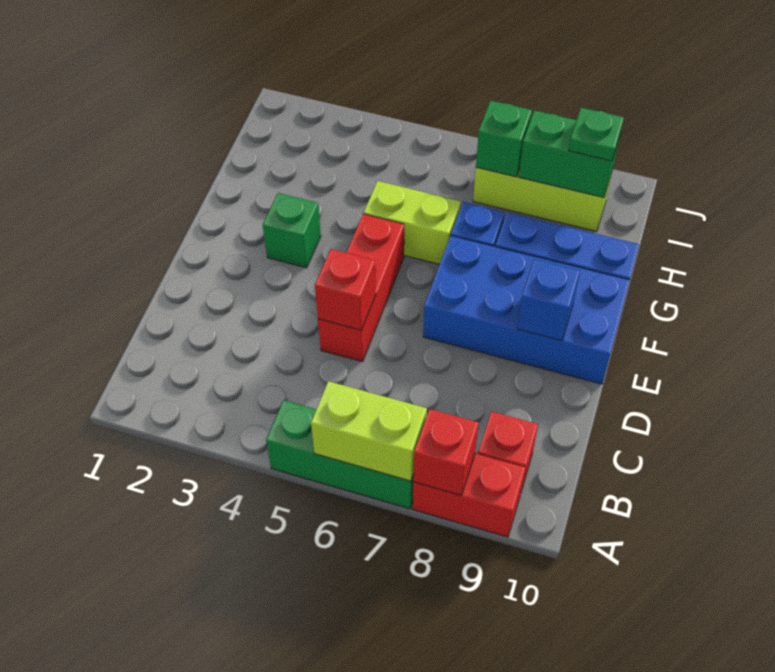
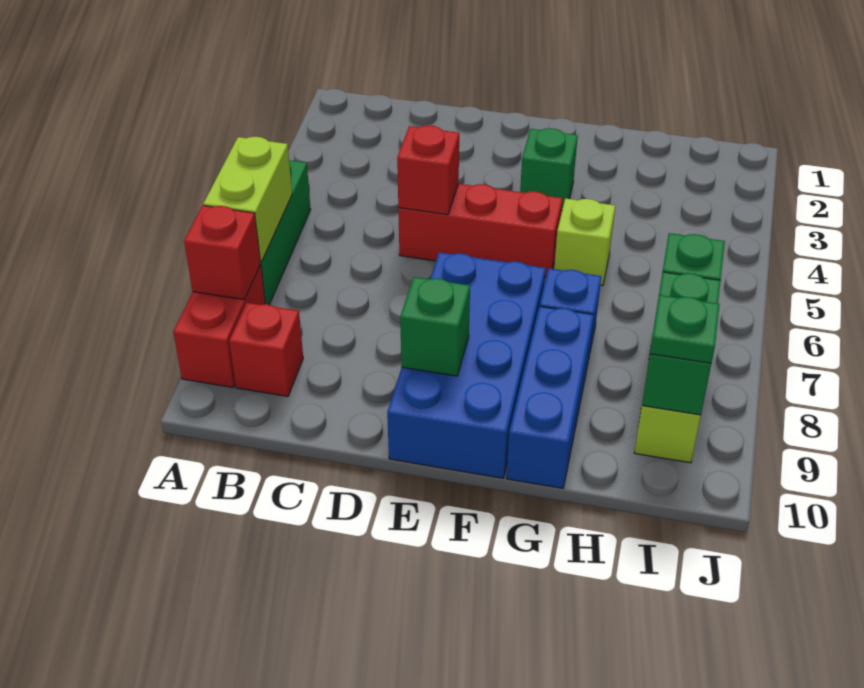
blue brick E9 level 2 -> green brick E9 level 2
lime brick G5:G6 level 1 -> lime brick G5 level 1

